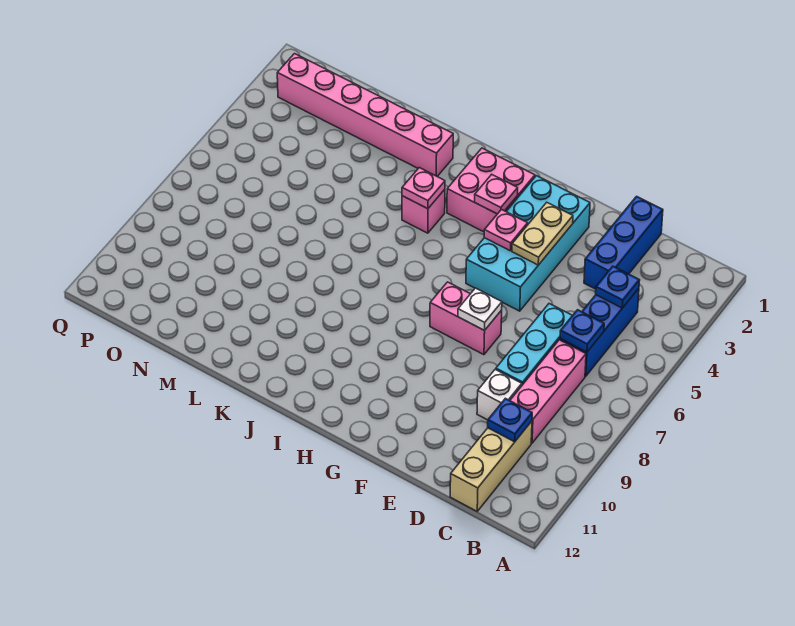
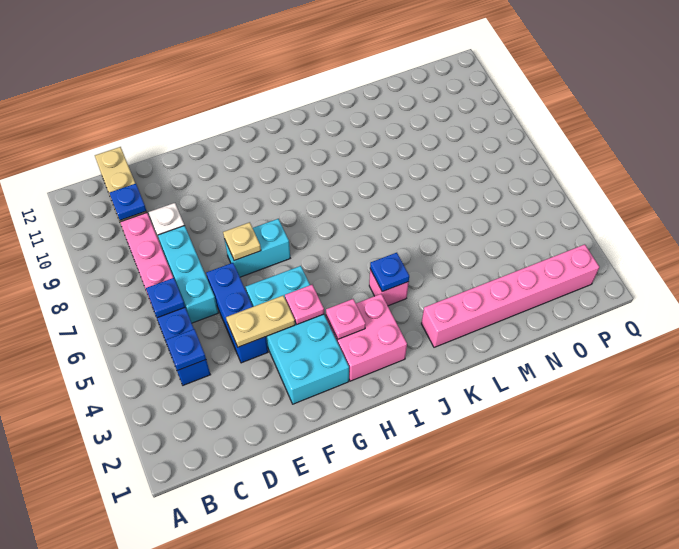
blue brick D1:D3 level 1 -> blue brick E4:E6 level 1
tan plate F3:F4 level 2 -> tan plate E4:F4 level 2
pink brick F7:G7 level 1 -> cyan brick F7:G7 level 1
white plate F7 level 2 -> tan plate F7 level 2
pink plate J4 level 2 -> blue plate J4 level 2

